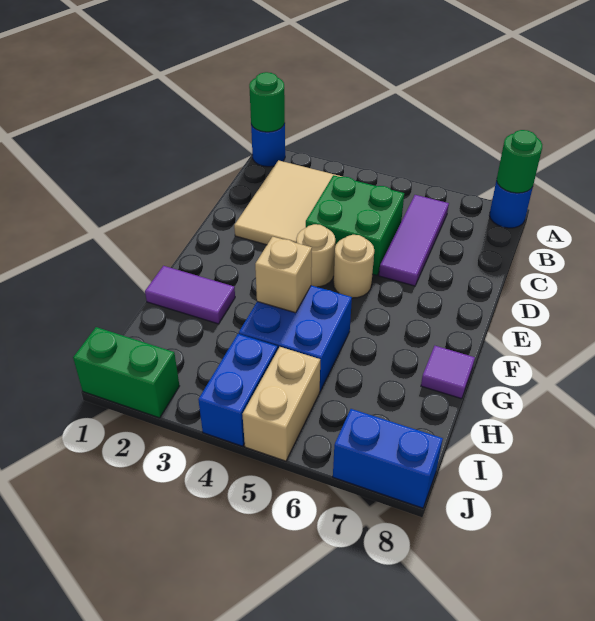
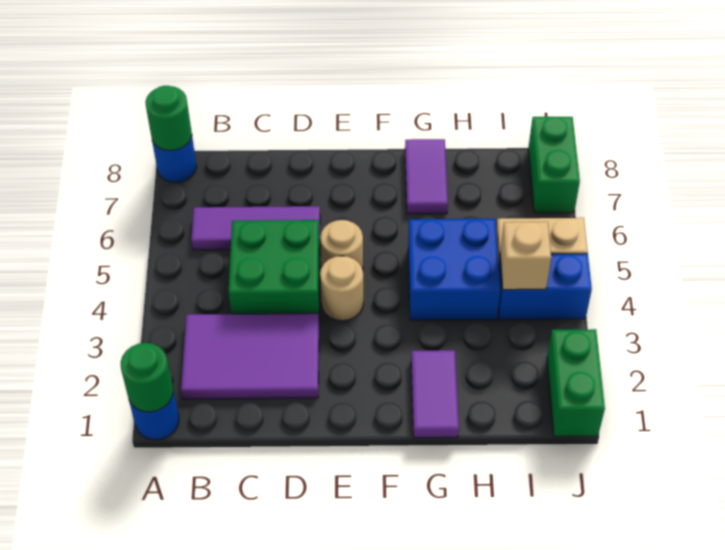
tan tile B2:D3 level 1 -> purple tile B2:D3 level 1
tan brick G4 level 2 -> tan brick I4 level 2
purple tile G8 level 1 -> purple tile G7:G8 level 1
blue brick J7:J8 level 1 -> green brick J7:J8 level 1

